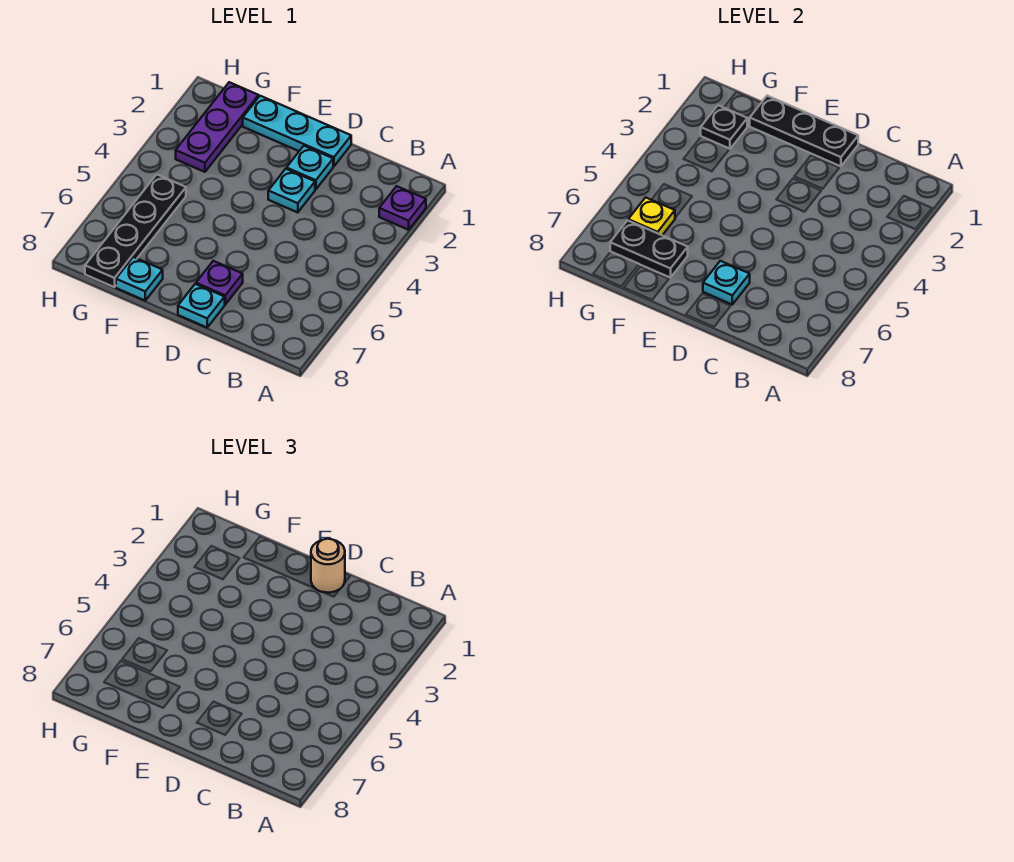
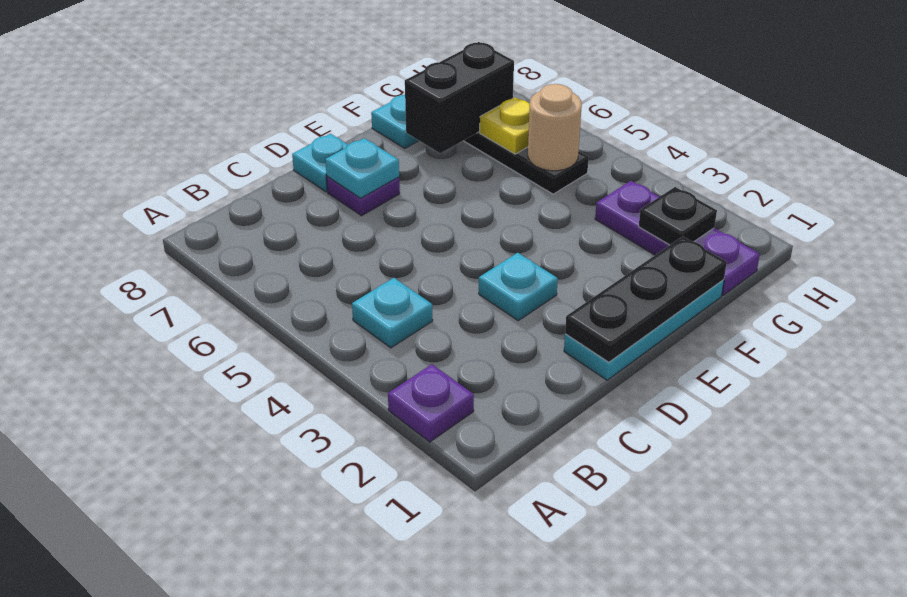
tan round brick D1 level 3 -> tan round brick G5 level 2
cyan plate D2 level 1 -> cyan plate B4 level 1
black plate F7:G7 level 2 -> black brick F7:G7 level 2

